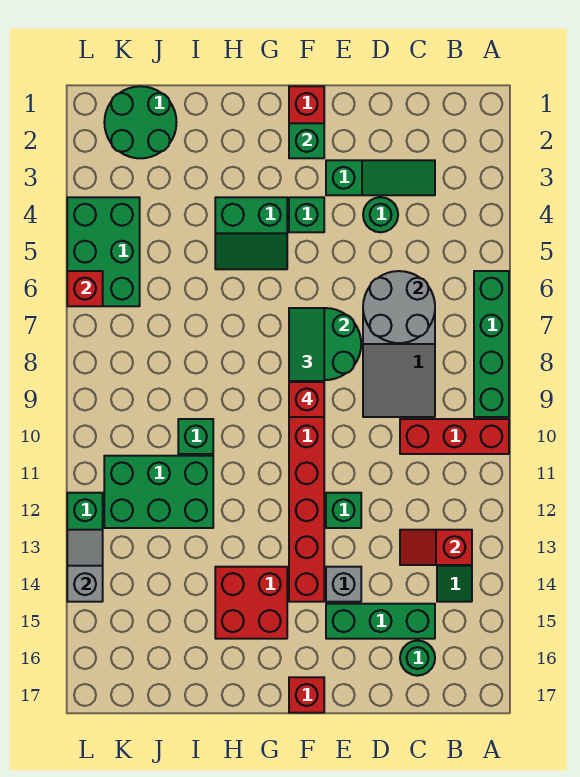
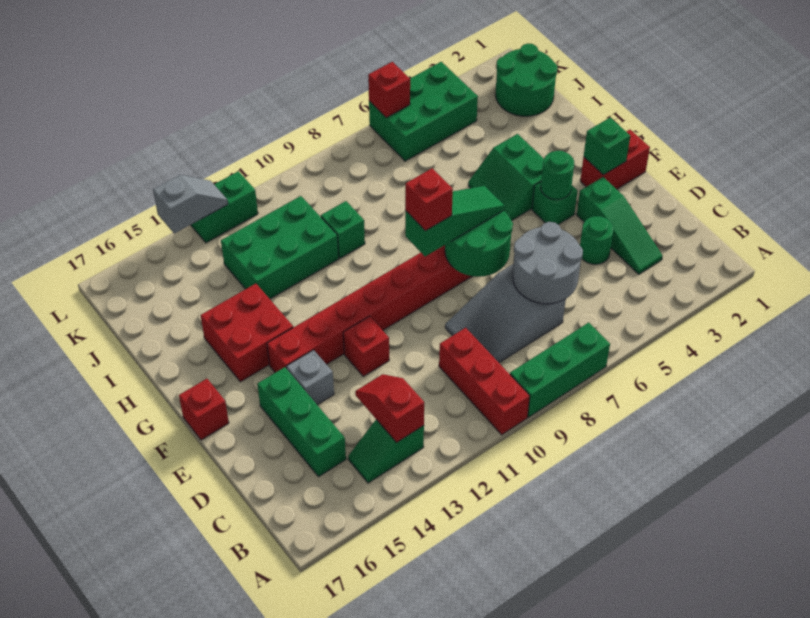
green brick A6:A9 level 1 -> green brick A7:A9 level 1
green round brick C16 level 1 -> green round brick F4 level 2
green brick E12 level 1 -> red brick E12 level 1
green brick I11:K12 level 1 -> green brick I11:J13 level 1

